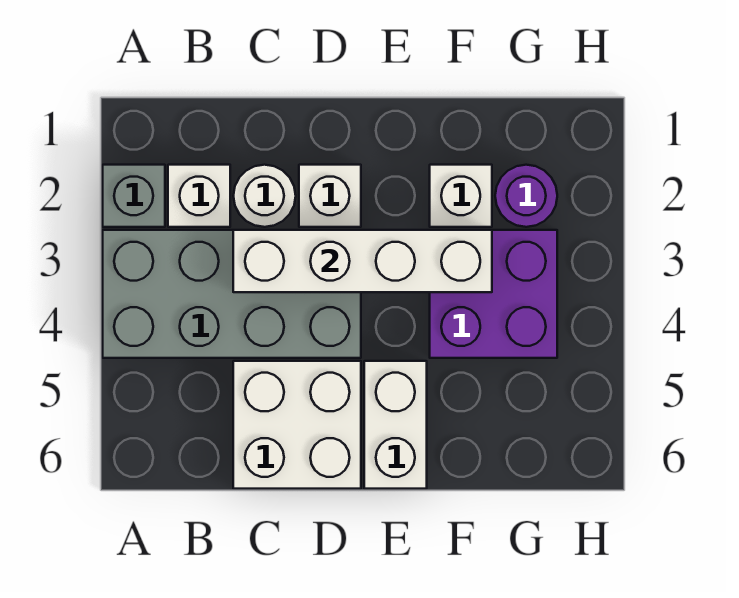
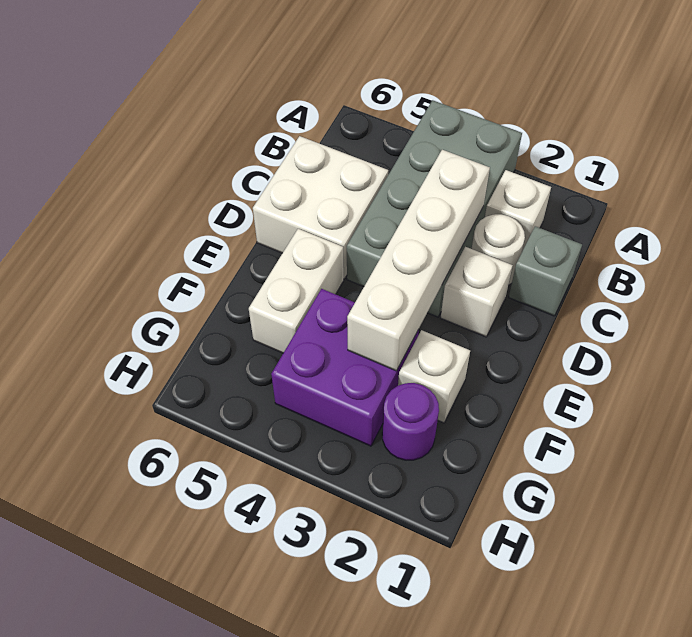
grey brick A2 level 1 -> grey brick C1 level 1
white brick E5:E6 level 1 -> white brick E5:F5 level 1

